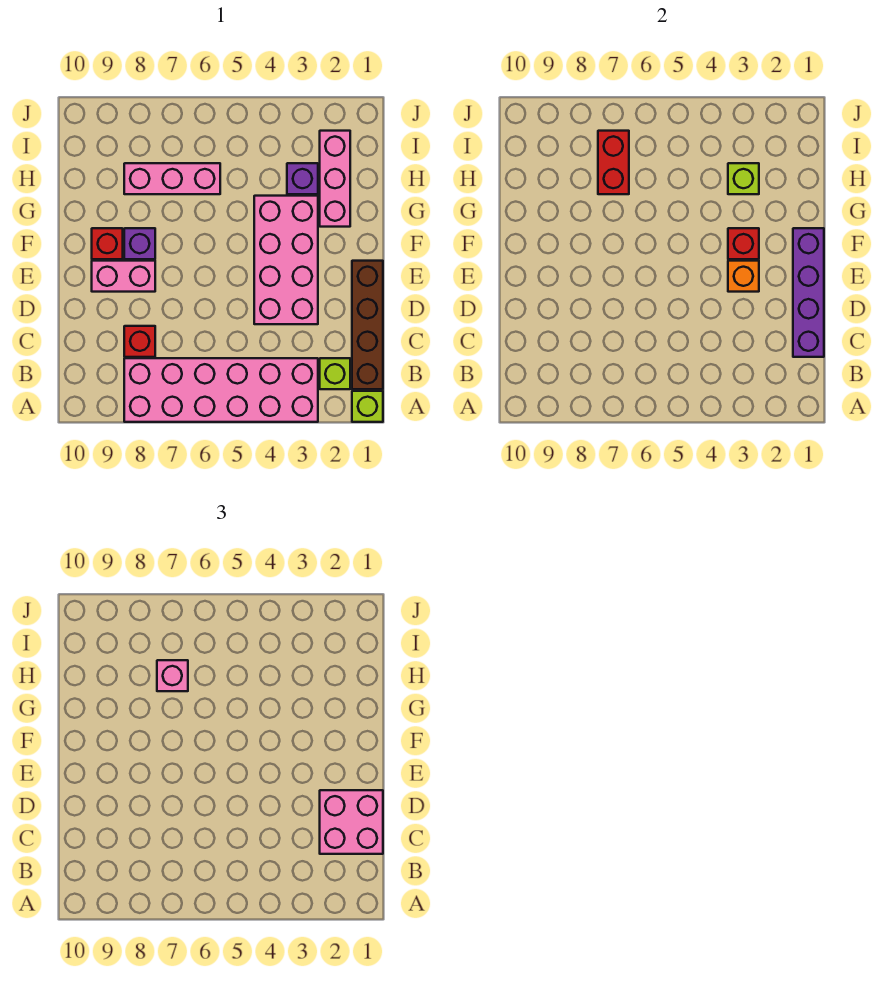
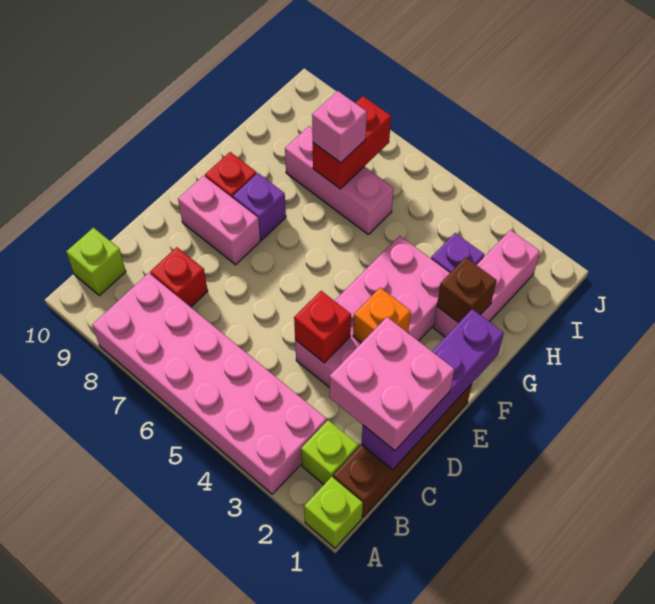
red brick F3 level 2 -> red brick D4 level 2
none -> brown brick G2 level 2
lime brick H3 level 2 -> lime brick B10 level 1

